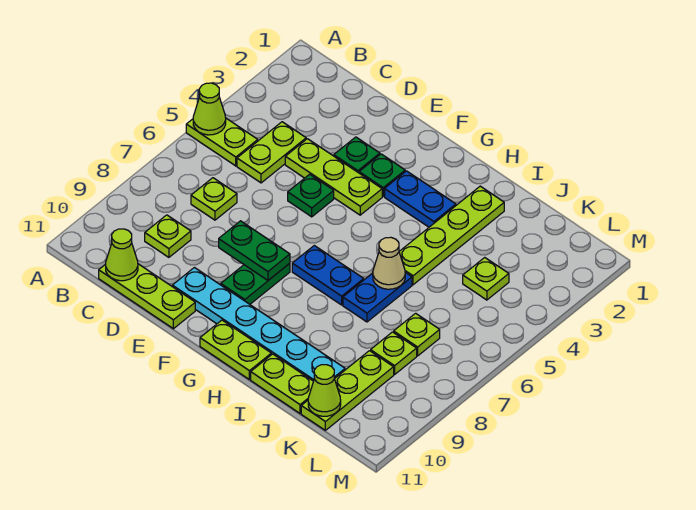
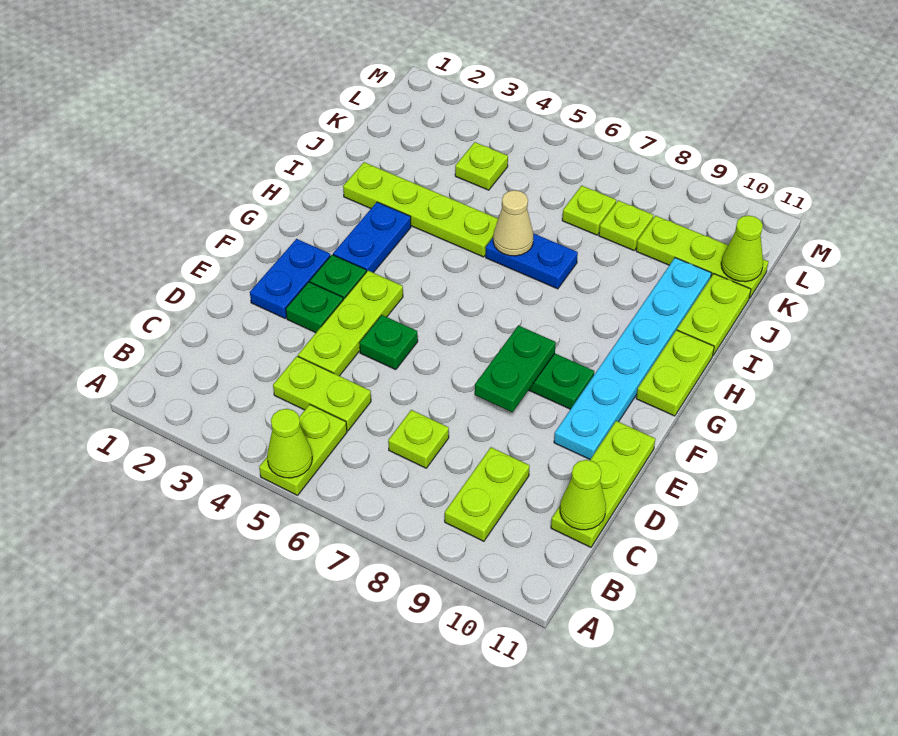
lime plate C9 level 1 -> lime plate B9:C9 level 1
blue plate G7:H7 level 1 -> blue plate E2:F2 level 1

